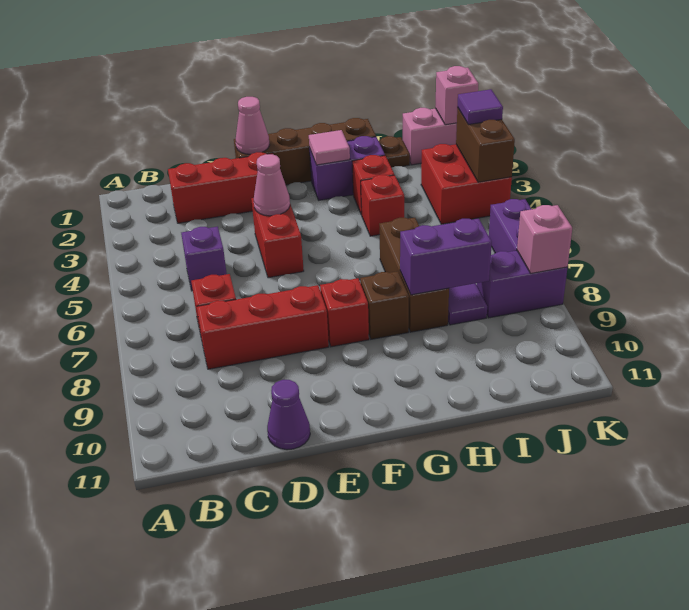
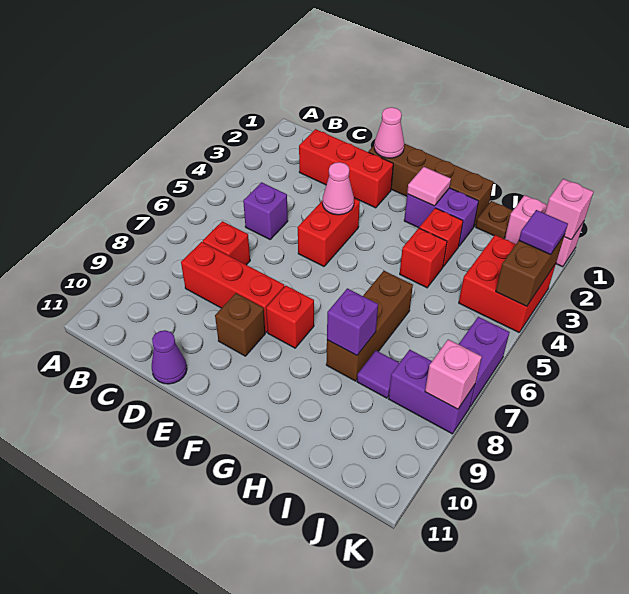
brown brick G8 level 1 -> brown brick E9 level 1
purple brick H8:I8 level 2 -> purple brick H8 level 2

